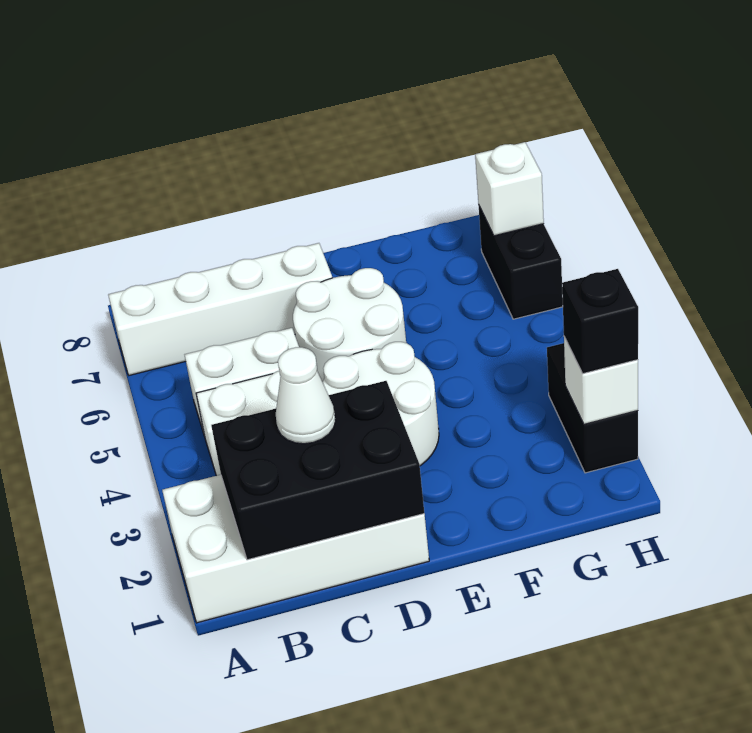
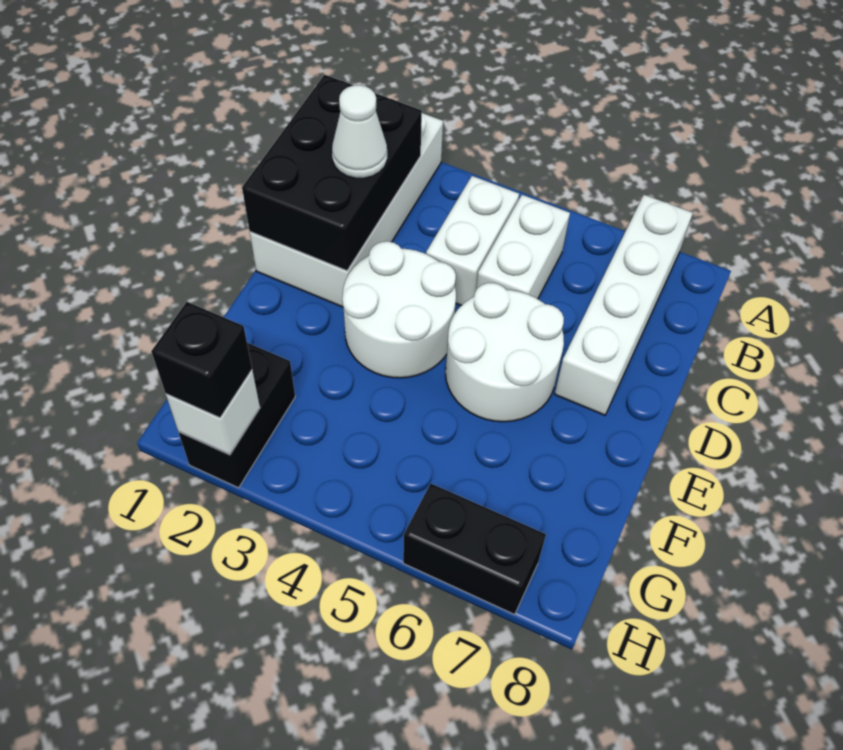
black brick H2:H3 level 1 -> black brick G2:H2 level 1
white brick H7 level 2 -> none

